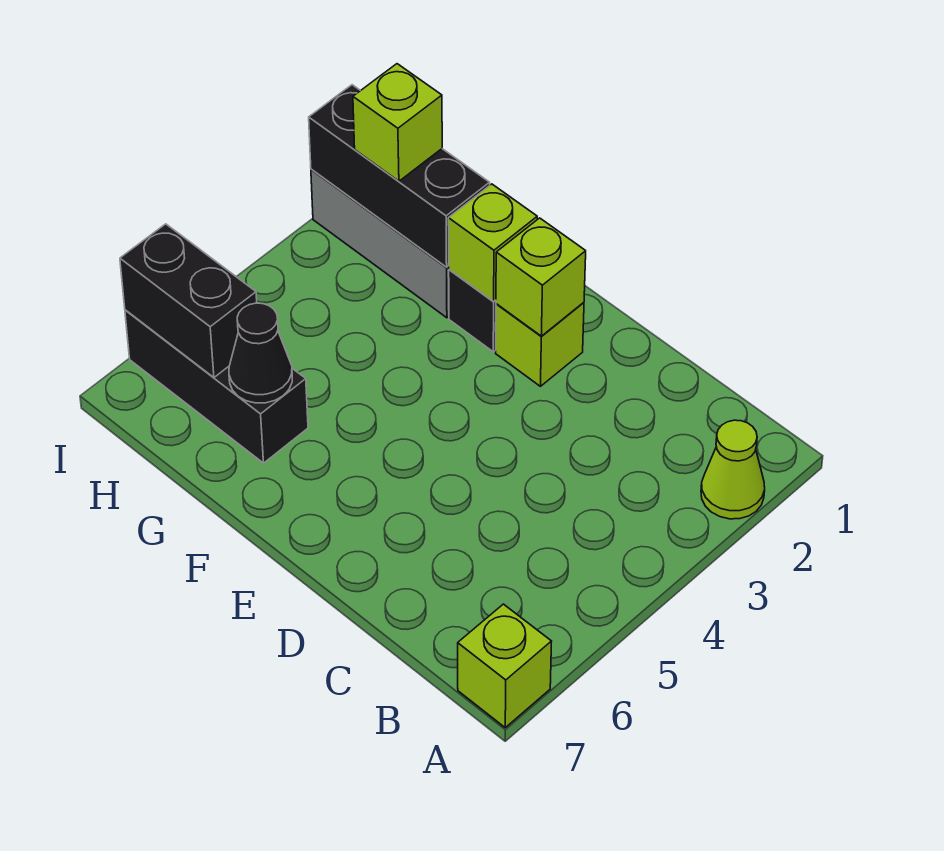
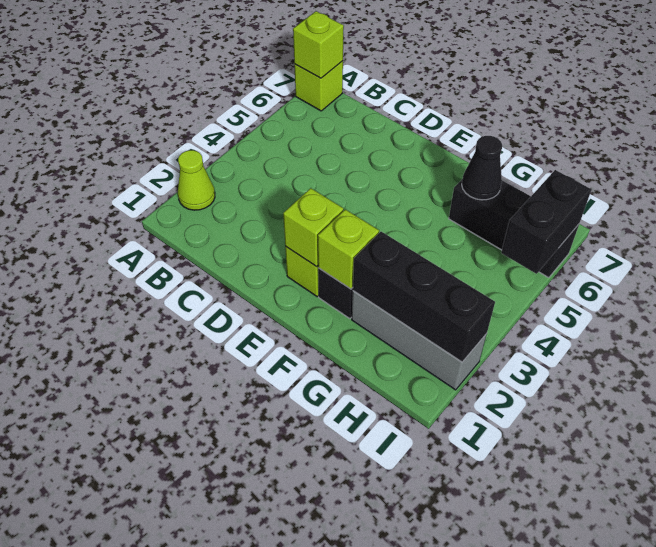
lime brick H2 level 3 -> lime brick A7 level 2
black brick H6:I6 level 2 -> black brick I5:I6 level 2

